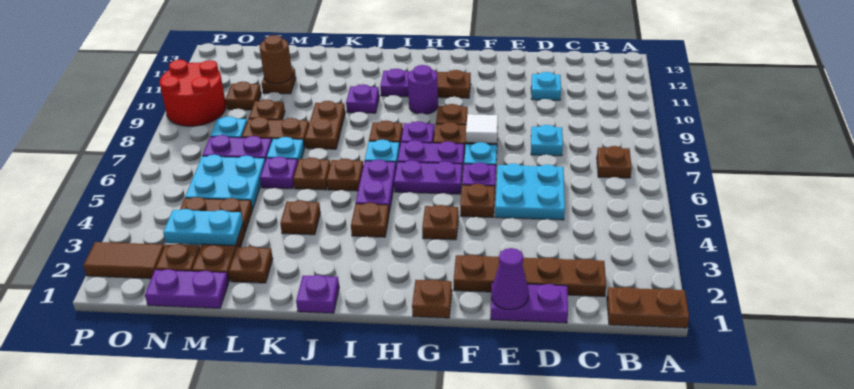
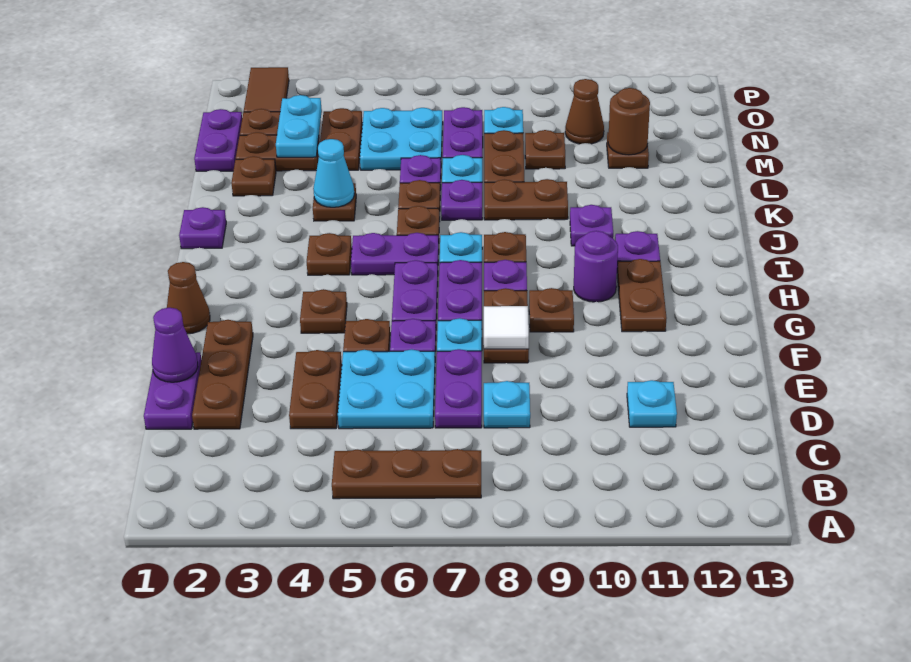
brown plate A1:B1 level 1 -> brown plate D4:E4 level 1
brown plate B7 level 1 -> brown plate B5:B7 level 1
brown plate C2:F2 level 1 -> brown plate D2:F2 level 1
none -> purple plate D7:E7 level 1
brown plate G1 level 1 -> brown cone G1 level 1
none -> cyan cone K4 level 2
none -> purple plate K7 level 1
brown plate N10 level 1 -> brown cone N10 level 1
red round brick O9:P10 level 1 -> none

